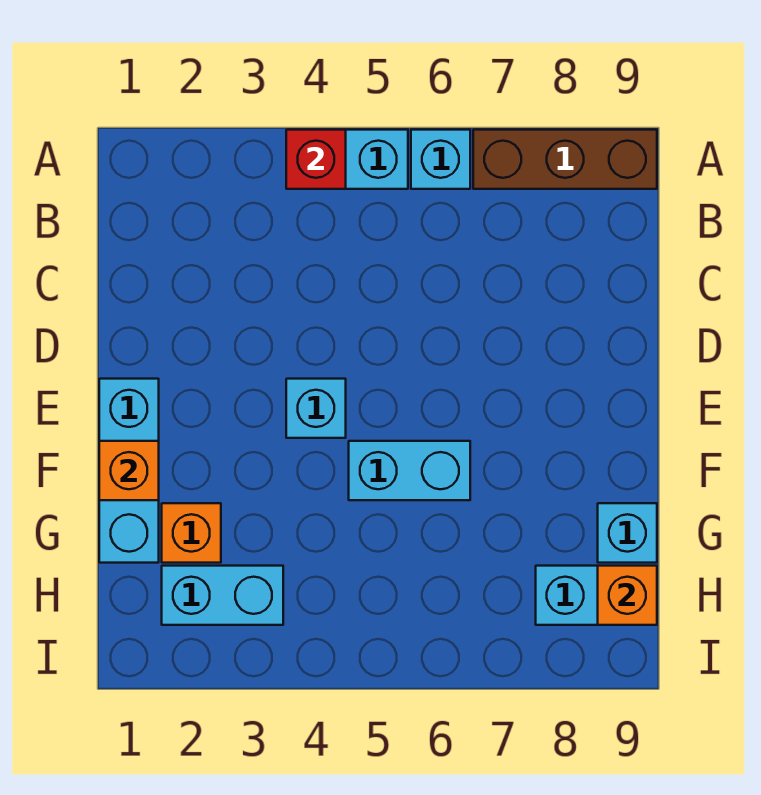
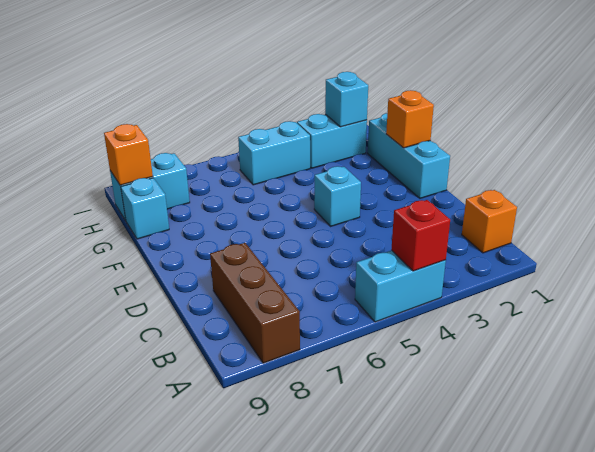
cyan brick A6 level 1 -> cyan brick H2 level 2
brown brick A7:A9 level 1 -> brown brick A8:C8 level 1
cyan brick F5:F6 level 1 -> cyan brick H4:H5 level 1
orange brick G2 level 1 -> orange brick B1 level 1

